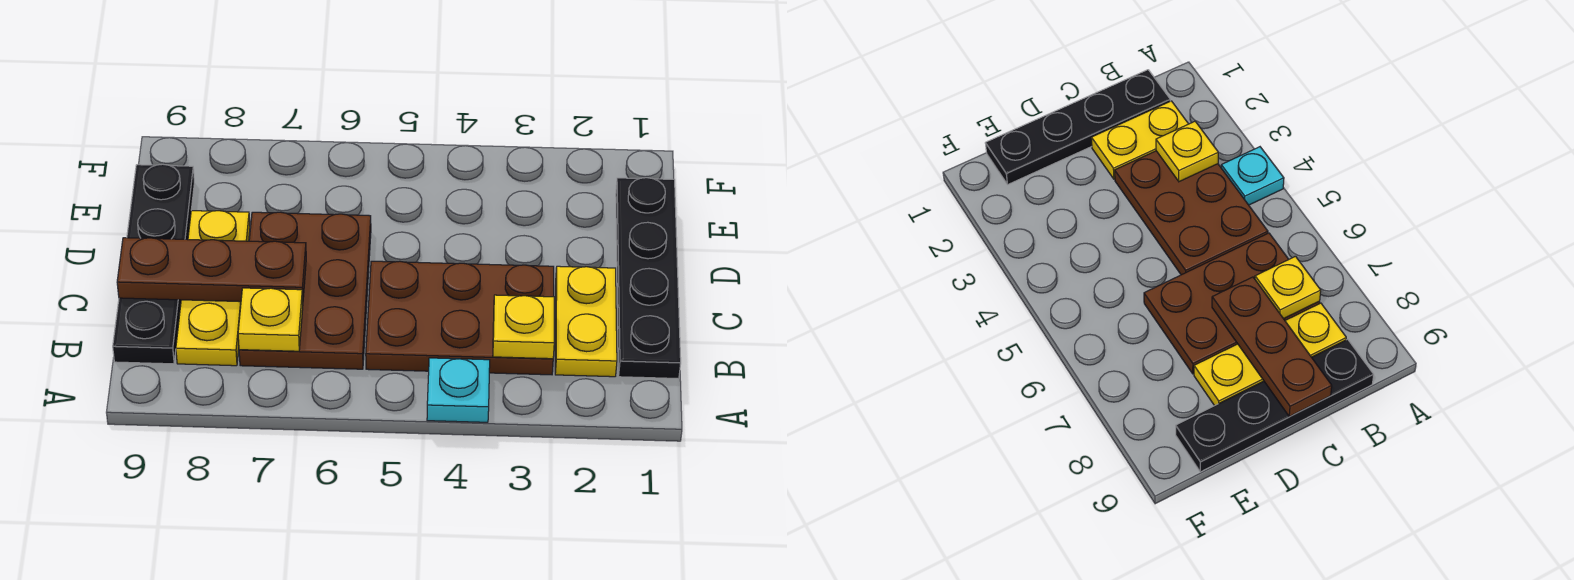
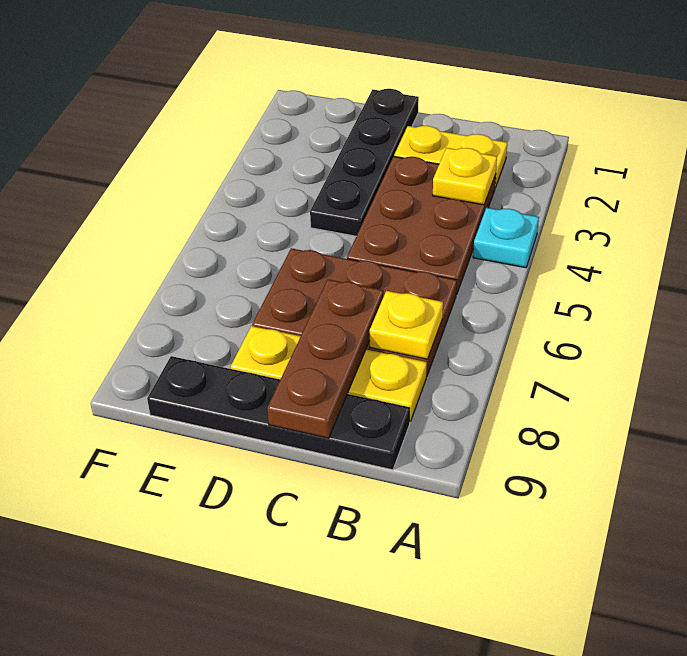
black plate B1:E1 level 1 -> black plate D1:D4 level 1

